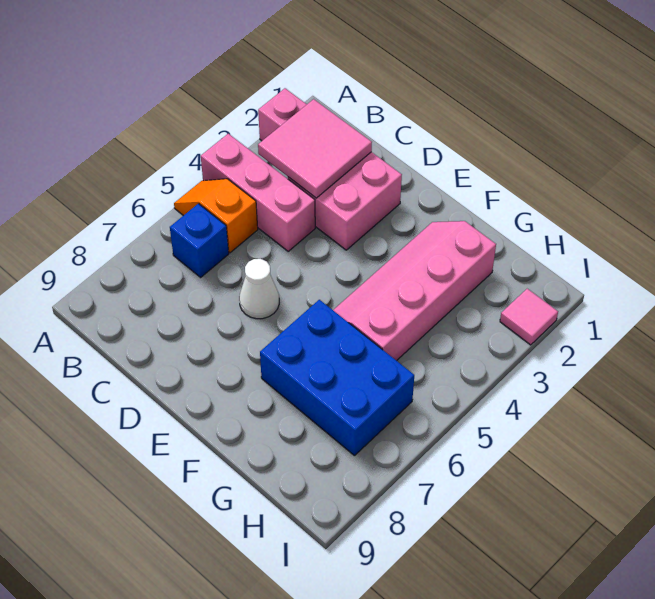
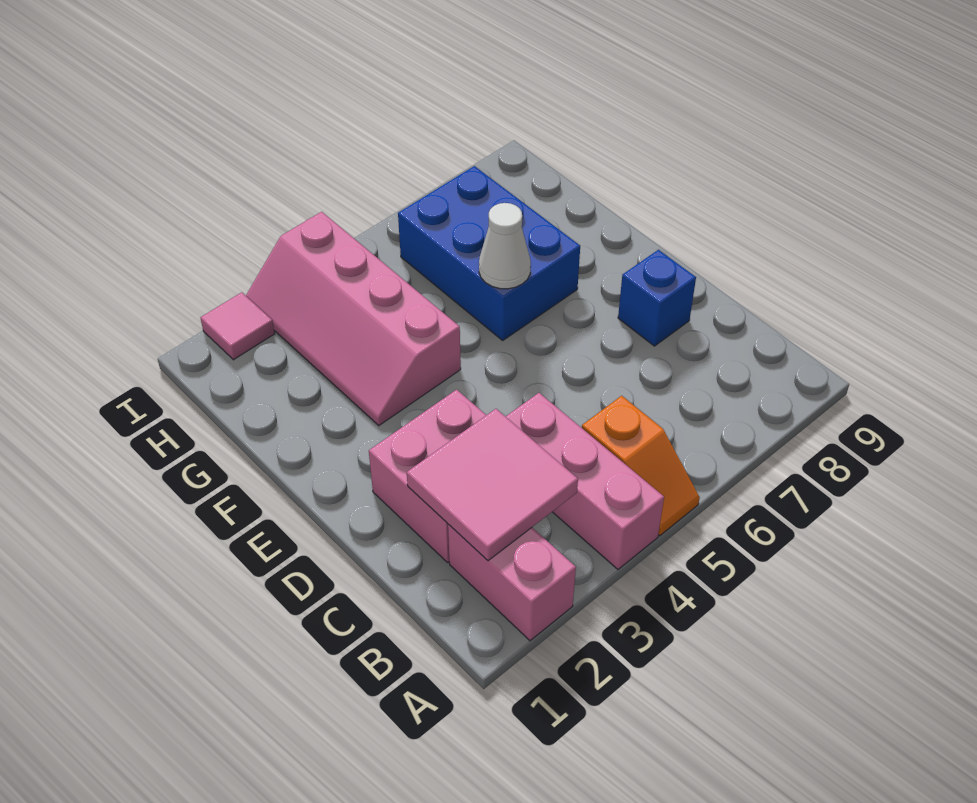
blue brick B6 level 1 -> blue brick D8 level 1
white cone D6 level 1 -> white cone F6 level 2
pink slope F2:G5 level 1 top G -> pink slope F3:I4 level 1 top 4

